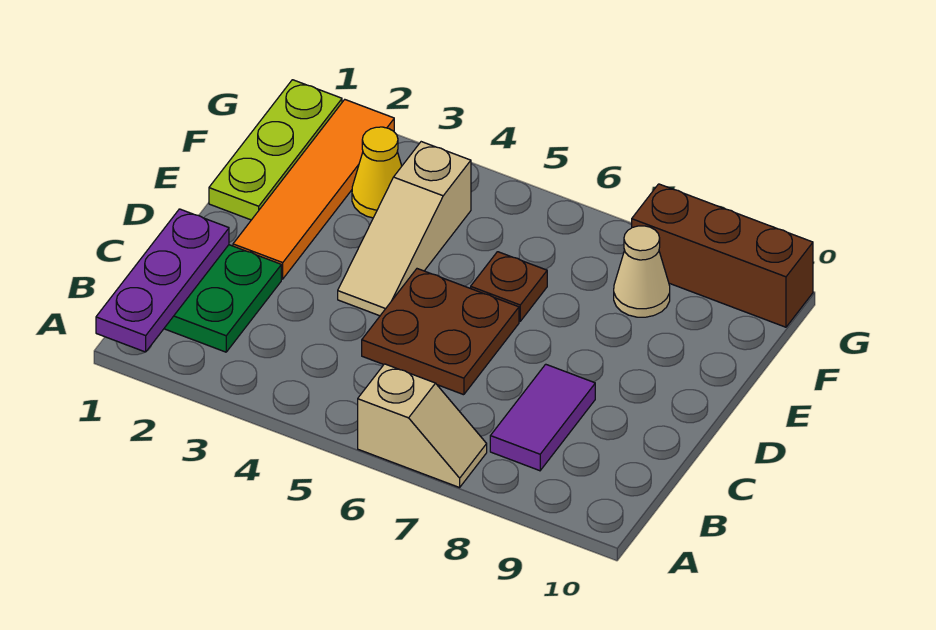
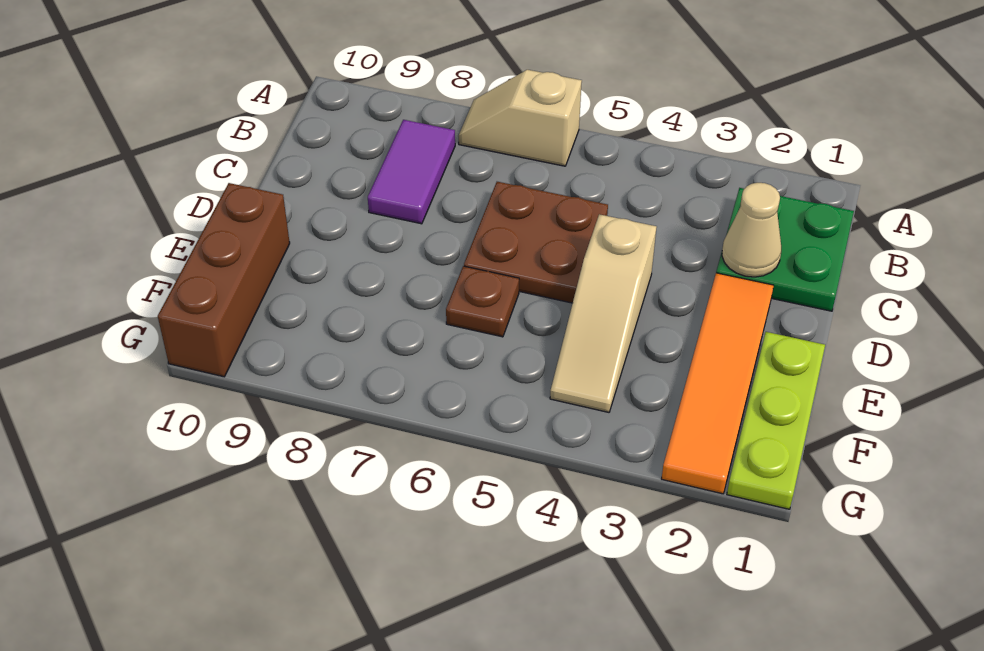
purple plate A1:C1 level 2 -> none
tan slope D4:F4 level 1 top F -> tan slope D4:F4 level 1 top D
yellow cone F3 level 1 -> none
tan cone F8 level 1 -> tan cone C2 level 2
brown brick G8:G10 level 1 -> brown brick E10:G10 level 1

